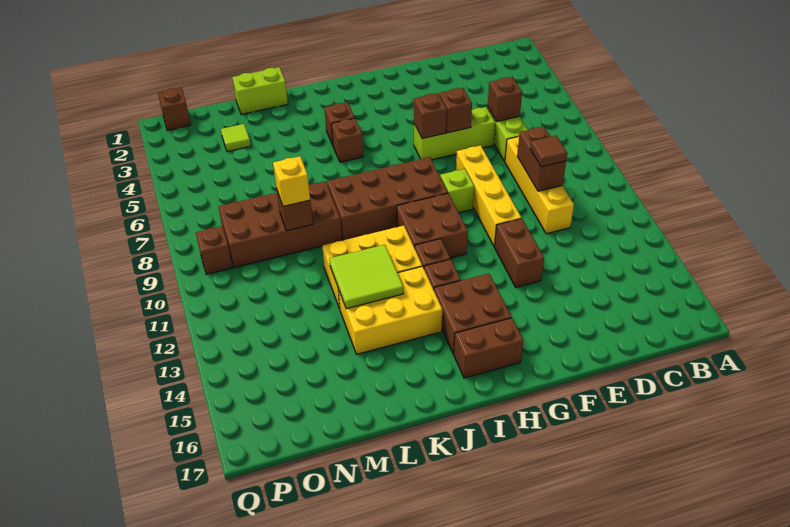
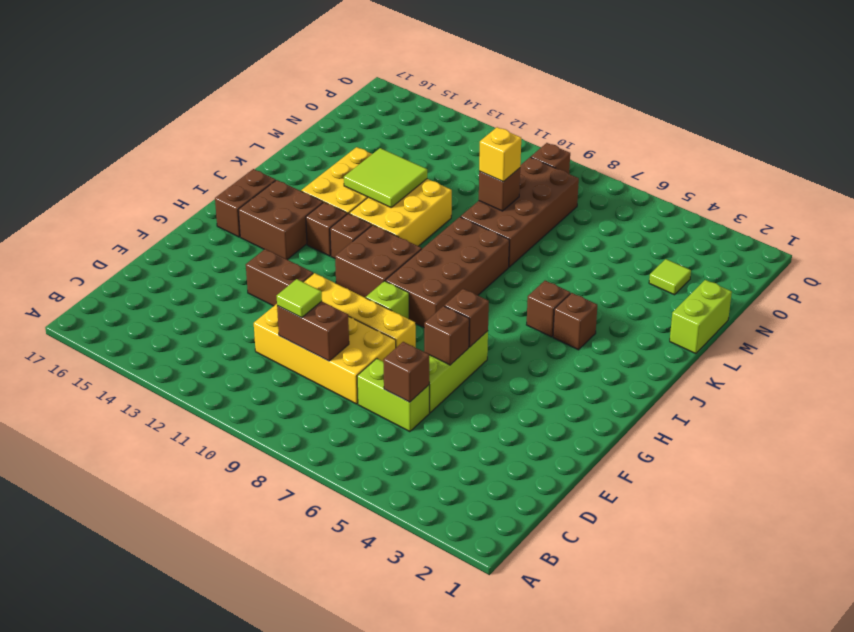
yellow brick D8:D11 level 1 -> yellow brick D8:E11 level 1
brown tile D10 level 3 -> lime tile D10 level 3
brown brick P1 level 1 -> none

